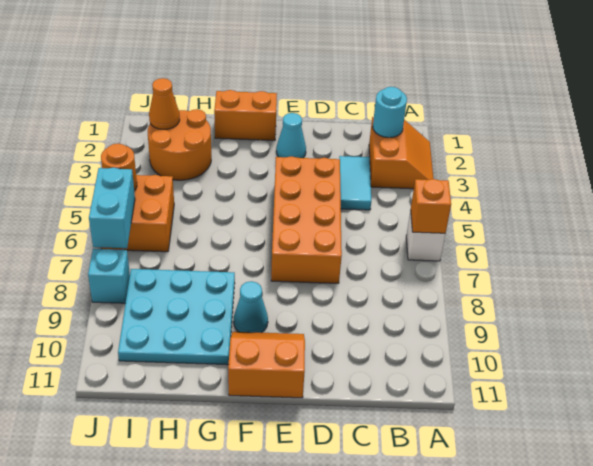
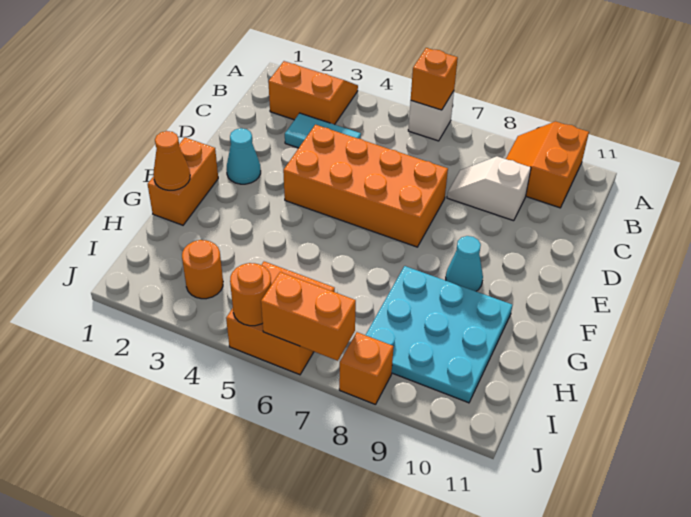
cyan round brick B2 level 2 -> none
none -> white slope C8:C9 level 1 top 9
orange slope E10:F11 level 1 top 11 -> orange slope A9:B10 level 1 top 10
orange round brick H2:I3 level 1 -> orange round brick I3 level 1
orange cone I2 level 2 -> orange cone G1 level 2
cyan brick J6:J7 level 2 -> orange brick J6:J7 level 2
cyan brick J8 level 1 -> orange brick J8 level 1

